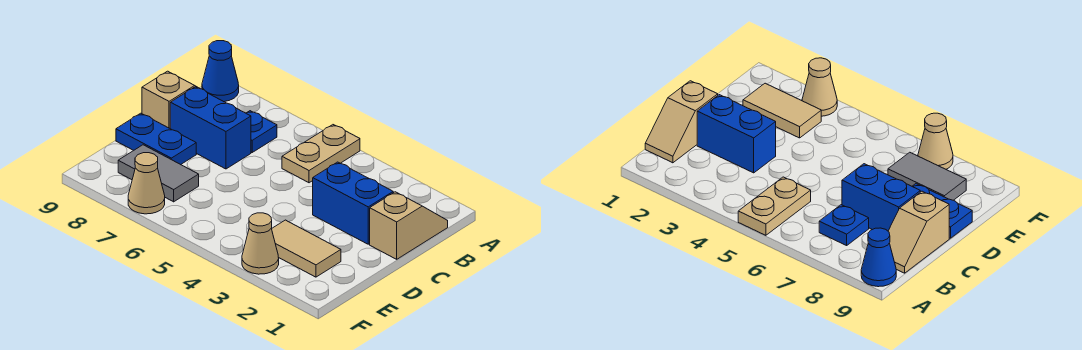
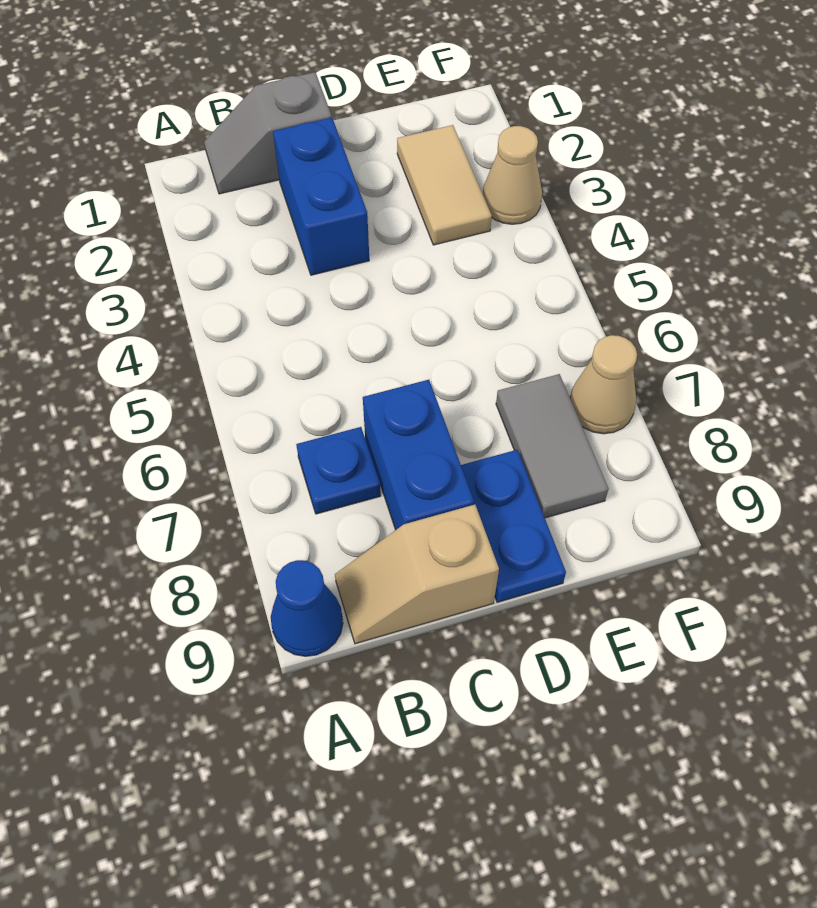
tan plate A5:B5 level 1 -> none
tan slope B1:C1 level 1 top C -> grey slope B1:C1 level 1 top C

